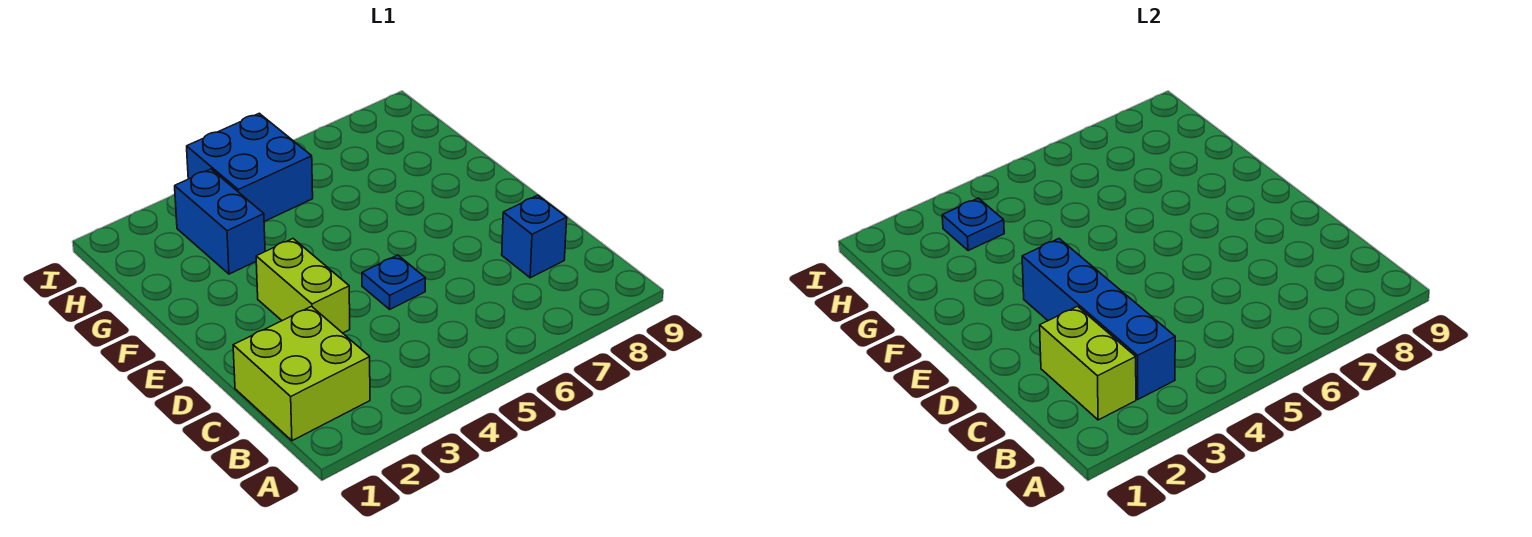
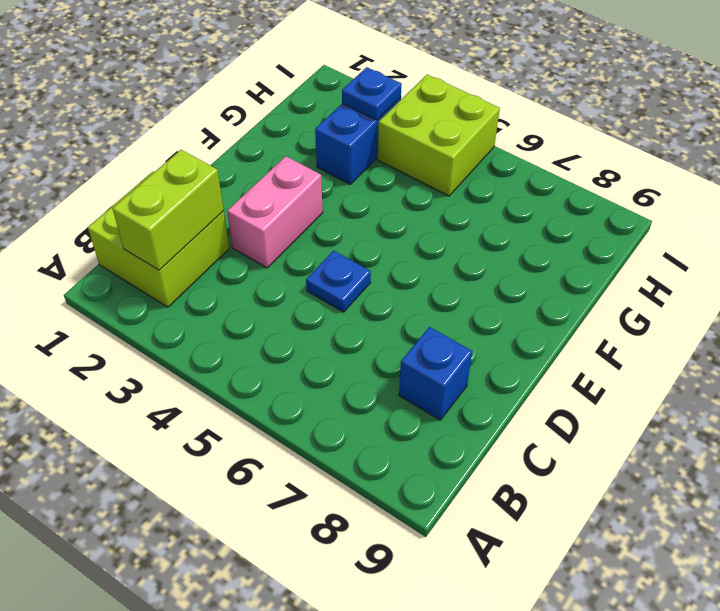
blue brick B3:E3 level 2 -> none
lime brick D3:E3 level 1 -> pink brick D3:E3 level 1
blue brick H4:I5 level 1 -> lime brick H4:I5 level 1

